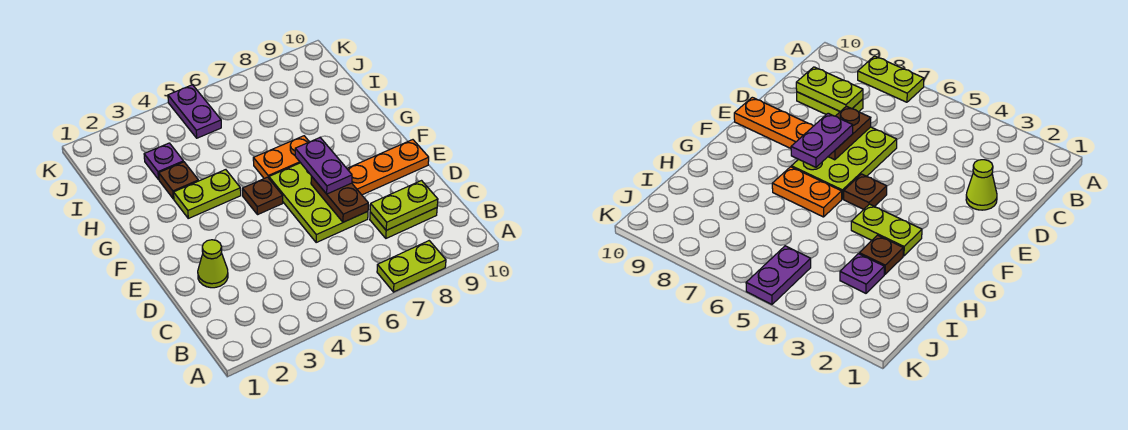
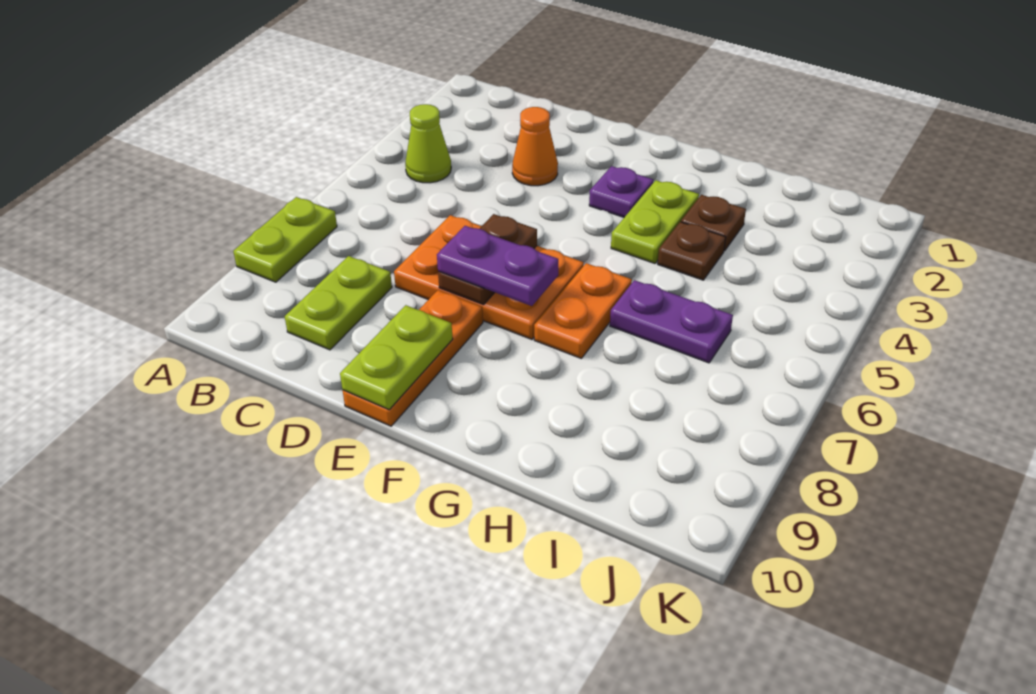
lime plate C8:C9 level 2 -> lime plate E9:E10 level 2
lime cone D2 level 1 -> lime cone B4 level 1
none -> orange cone D3 level 1
lime plate D6:F7 level 1 -> orange plate D6:F7 level 1
brown plate D7:E7 level 2 -> brown plate E6:E7 level 2
brown plate F5 level 1 -> brown plate H4 level 1
purple plate I3 level 1 -> purple plate F3 level 1
purple plate J5:K5 level 1 -> purple plate H6:I6 level 1

